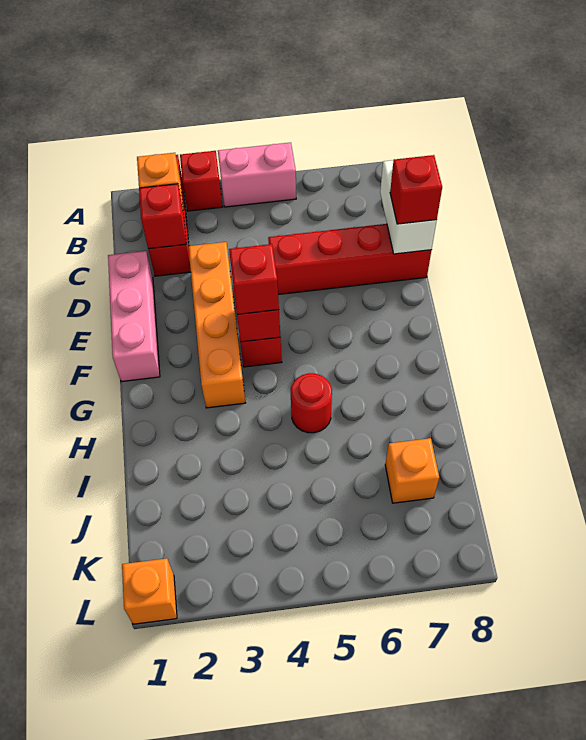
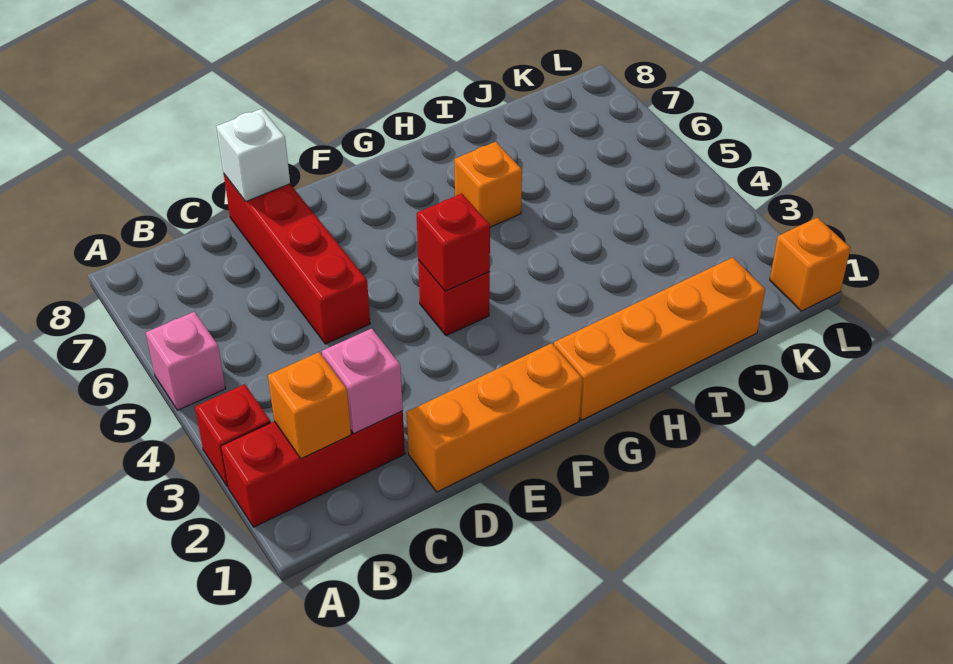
pink brick A4:A5 level 1 -> pink brick A5 level 1
red brick C2 level 2 -> pink brick C2 level 2
white brick C8:D8 level 2 -> white brick D8 level 2
pink brick D1:F1 level 1 -> orange brick D1:F1 level 1
orange brick D3:G3 level 1 -> orange brick G1:J1 level 1
red brick D8 level 3 -> none
red brick F4 level 3 -> none
red round brick H5 level 1 -> none
orange brick J7 level 1 -> orange brick H6 level 1

